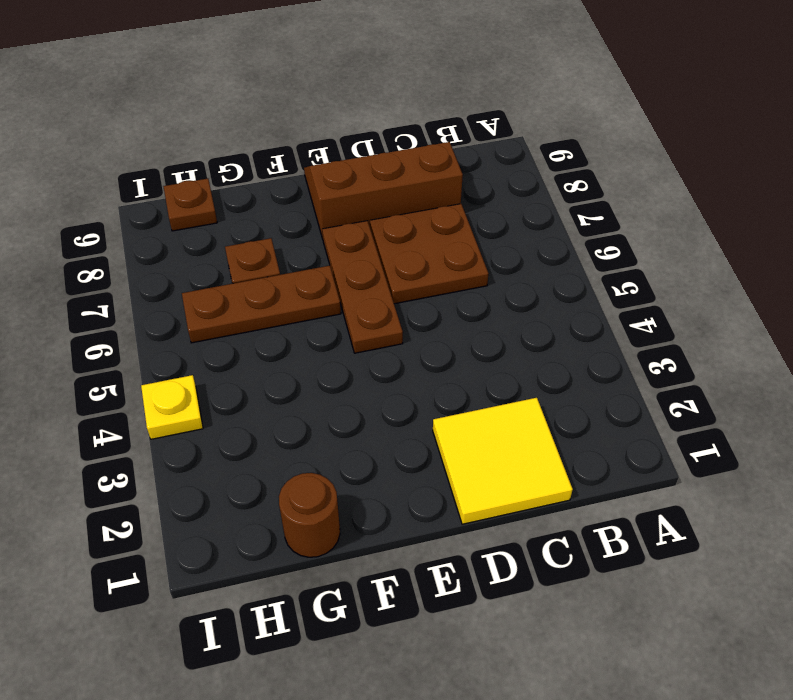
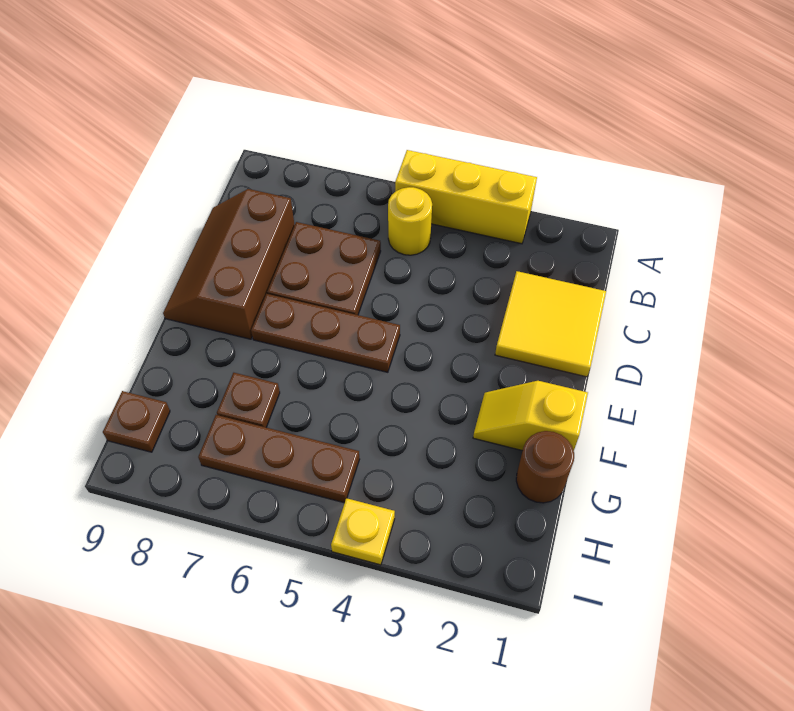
none -> yellow brick A3:A5 level 1
none -> yellow round brick B5 level 1
none -> yellow slope F1:F2 level 1 top 1
brown plate F6:H6 level 1 -> brown plate H5:H7 level 1

